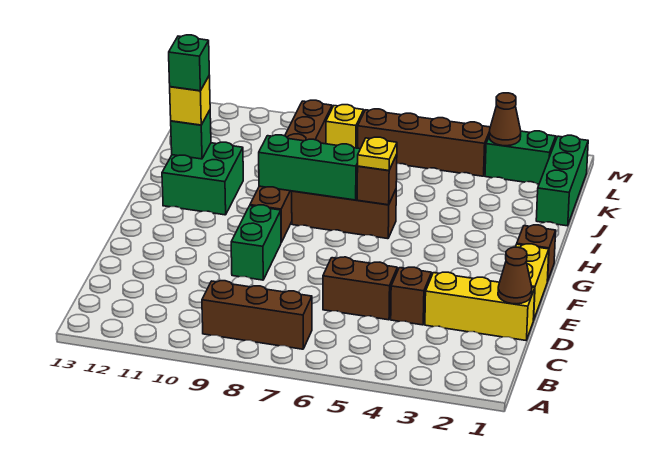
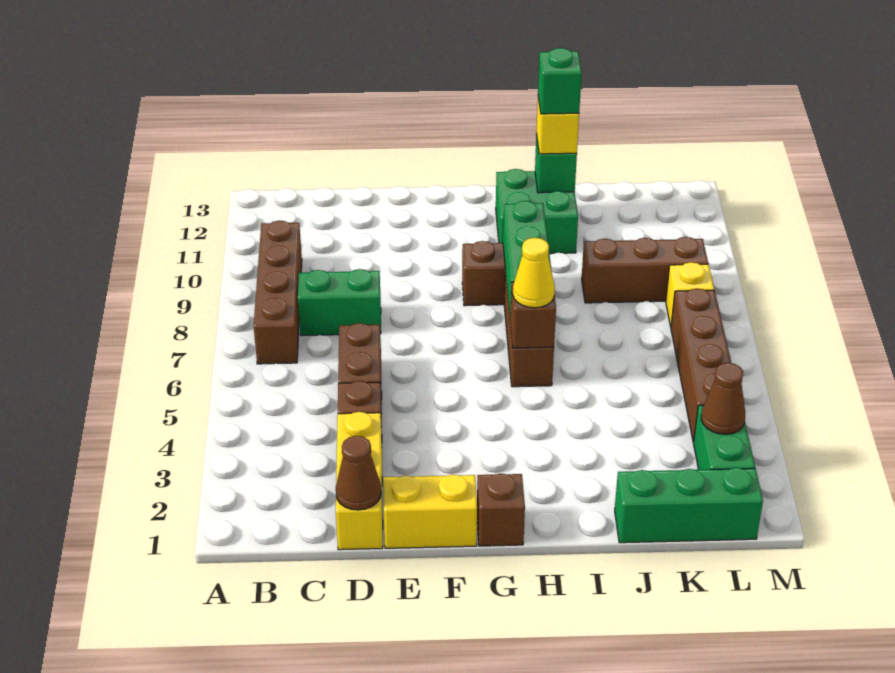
brown brick B7:B9 level 1 -> brown brick B7:B10 level 1
green brick E9:F9 level 1 -> green brick C8:D8 level 1
yellow plate H6 level 3 -> yellow cone H6 level 3

